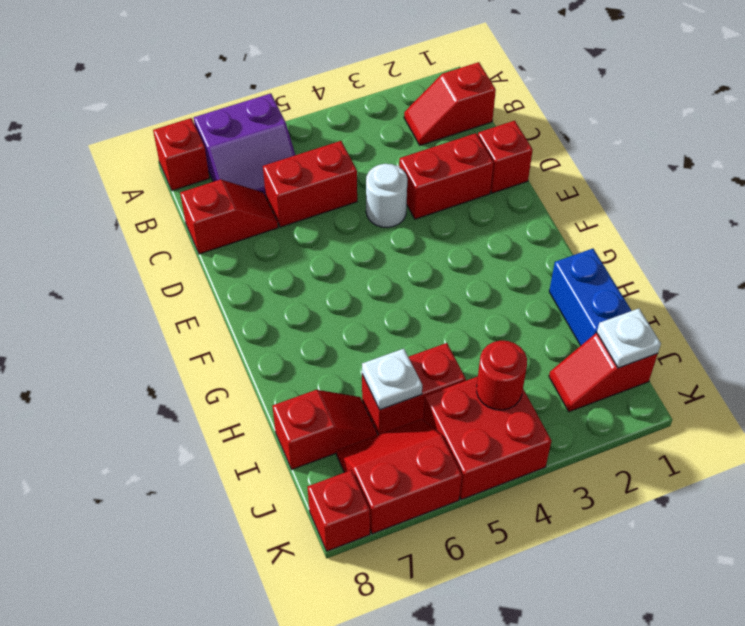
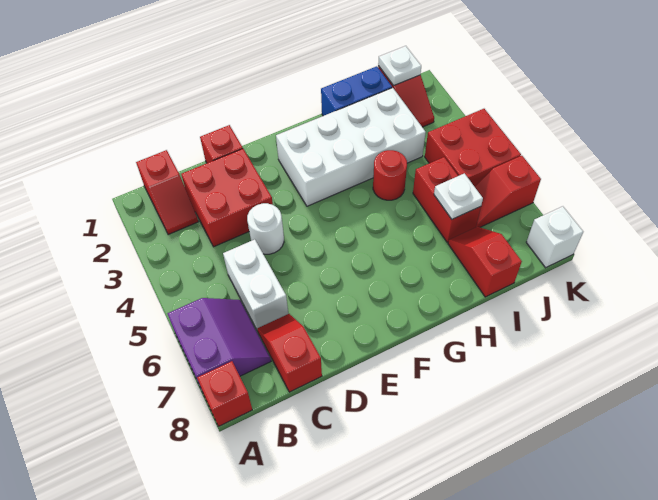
red brick C5:C6 level 1 -> white brick C5:C6 level 1
red brick D2:D3 level 1 -> red brick C2:D3 level 1
none -> white brick F2:I3 level 1
red round brick J4 level 2 -> red round brick H4 level 1
red slope J6:K7 level 1 top K -> red slope J6:K6 level 1 top K
red brick K8 level 1 -> white brick K8 level 1

